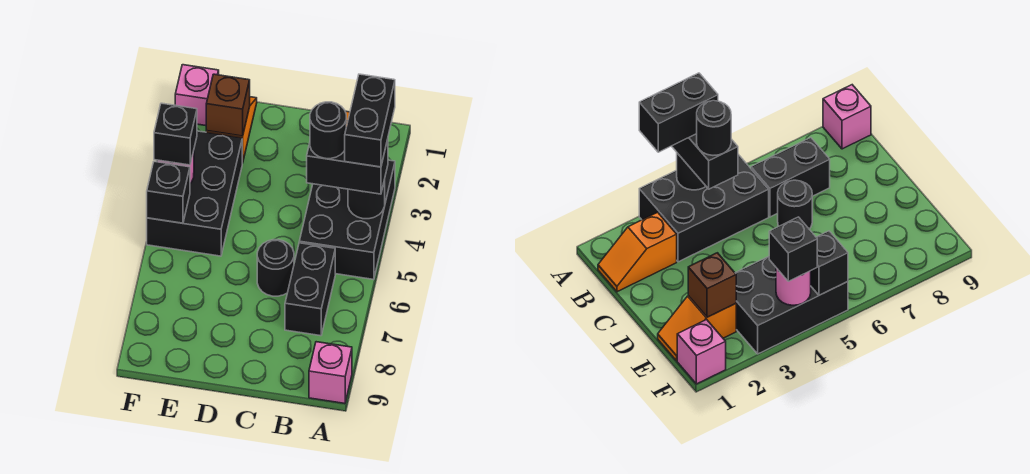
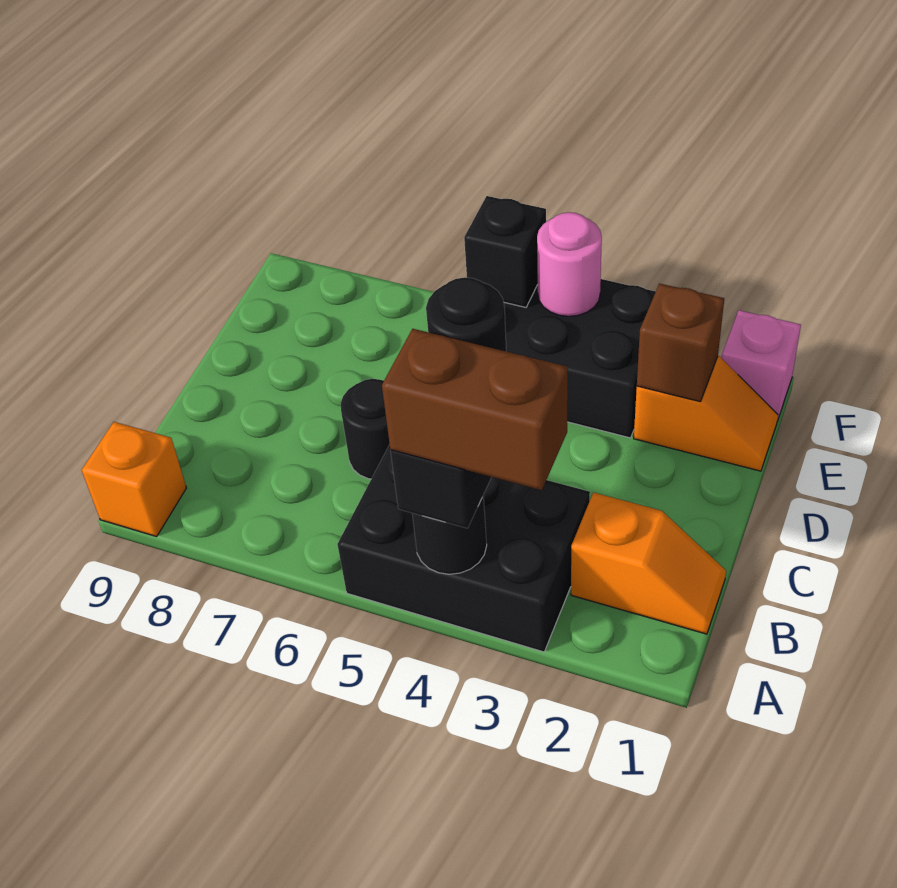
black brick A3:A4 level 4 -> brown brick A3:A4 level 4
pink brick A9 level 1 -> orange brick A9 level 1
black brick B6:B7 level 1 -> none
black brick F4 level 3 -> none

